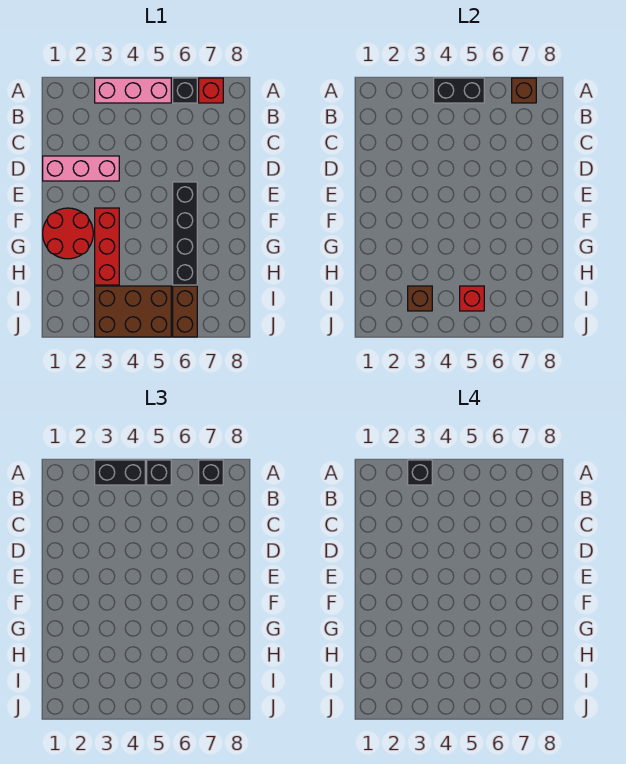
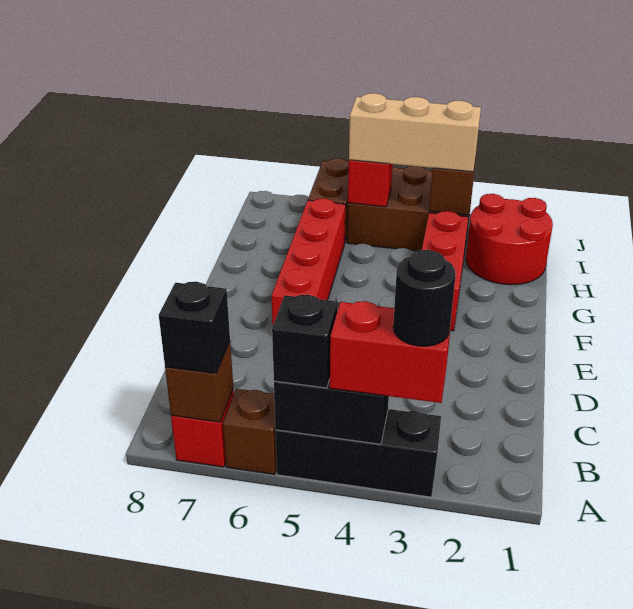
pink brick A3:A5 level 1 -> black brick A3:A5 level 1
black brick A3:A4 level 3 -> red brick A3:A4 level 3
black brick A3 level 4 -> black round brick A3 level 4
black brick A6 level 1 -> brown brick A6 level 1
pink brick D1:D3 level 1 -> none
black brick E6:H6 level 1 -> red brick E6:H6 level 1
red round brick F1:G2 level 1 -> red round brick H1:I2 level 1
none -> tan brick I3:I5 level 3

